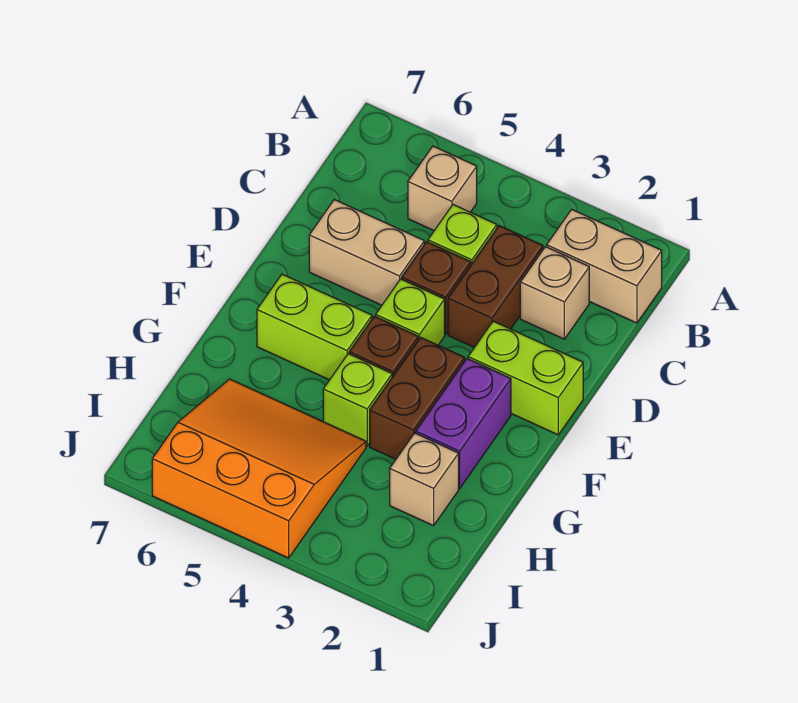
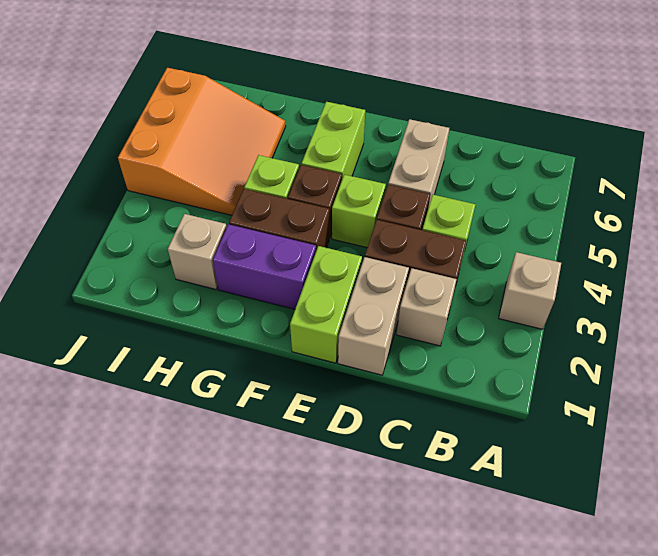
tan brick B1:B2 level 1 -> tan brick D1:D2 level 1
tan brick B5 level 1 -> tan brick A3 level 1

